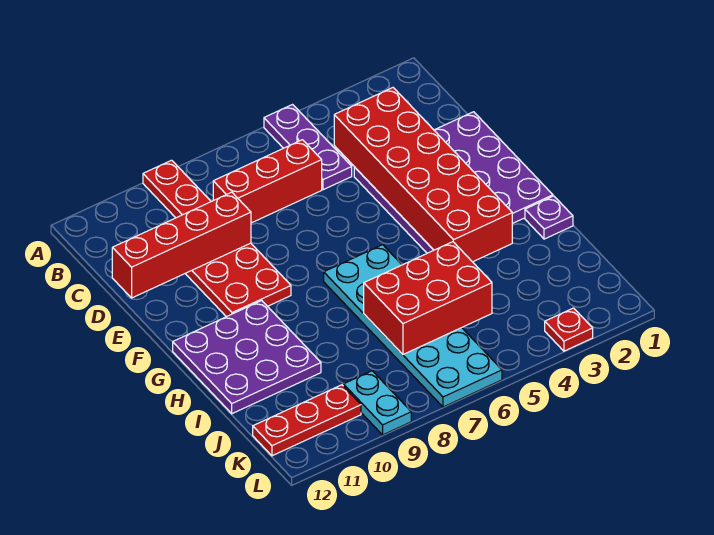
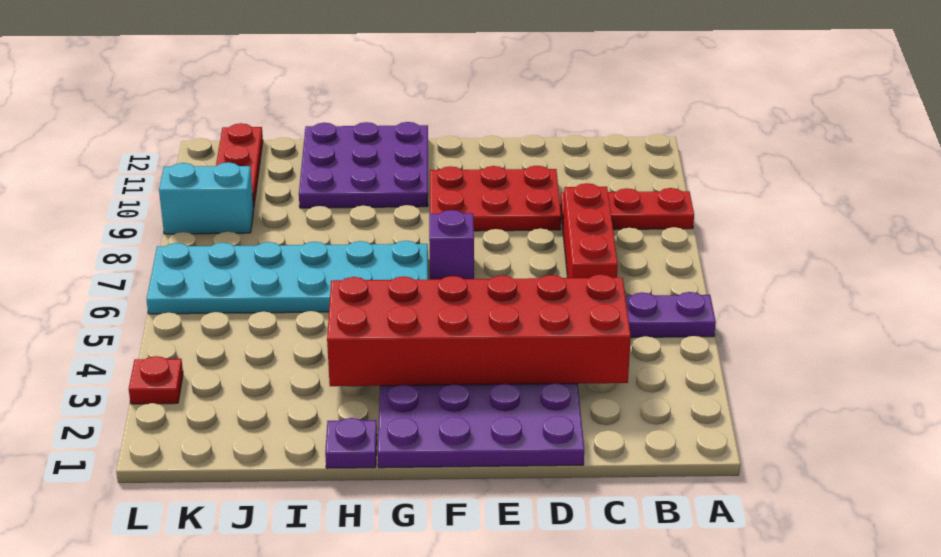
red brick D9:D12 level 2 -> none
none -> purple brick F7 level 1
red brick I5:J7 level 2 -> none
cyan plate K9:L9 level 1 -> cyan brick K9:L9 level 1

